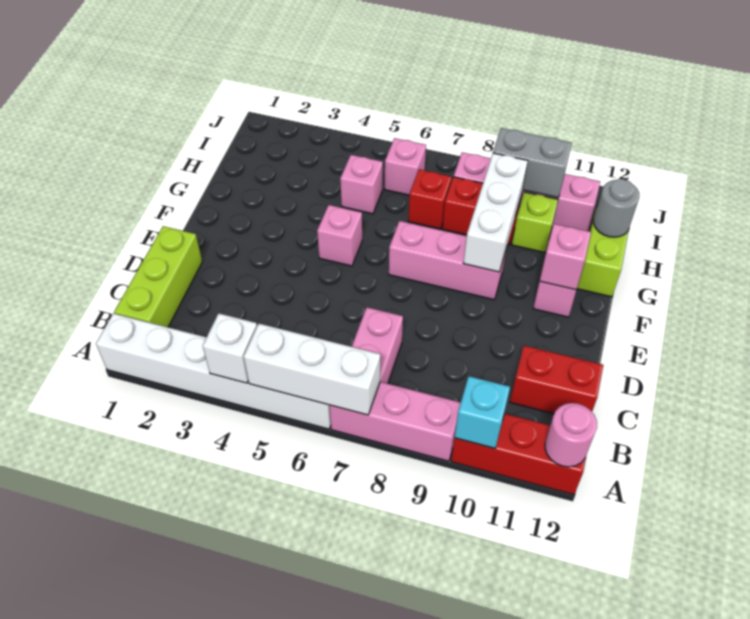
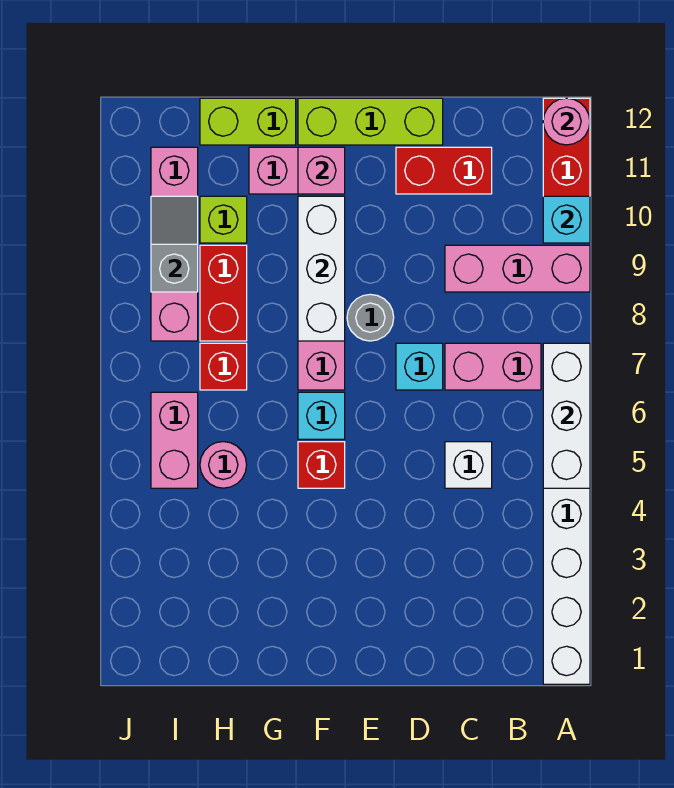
white brick A4 level 2 -> white brick C5 level 1
pink brick A7:A9 level 1 -> pink brick A9:C9 level 1
lime brick B1:D1 level 1 -> lime brick D12:F12 level 1
red brick C11:C12 level 1 -> red brick C11:D11 level 1
none -> cyan brick D7 level 1
pink brick F5 level 1 -> red brick F5 level 1
none -> cyan brick F6 level 1
white brick F9:H9 level 2 -> white brick F8:F10 level 2
pink brick H5 level 1 -> pink round brick H5 level 1
grey round brick H12 level 2 -> grey round brick E8 level 1
pink brick I6 level 1 -> pink brick I5:I6 level 1
grey brick I9:I10 level 2 -> grey slope I9:I10 level 2 top 9

